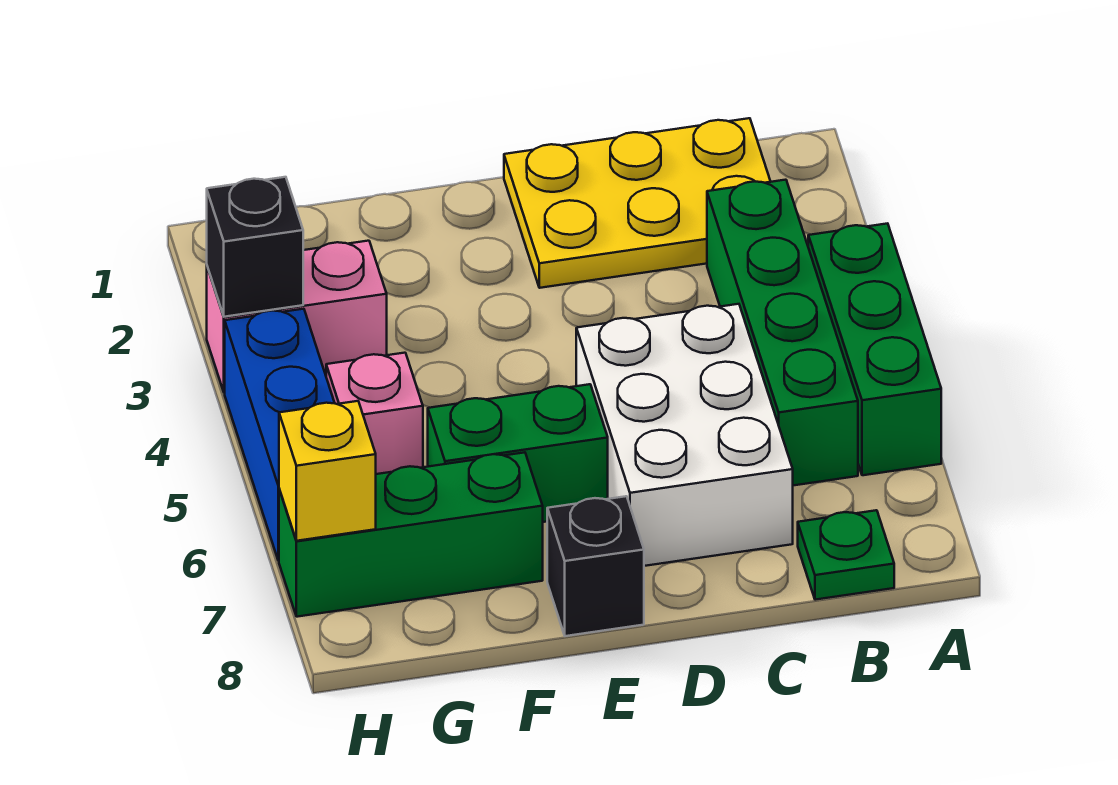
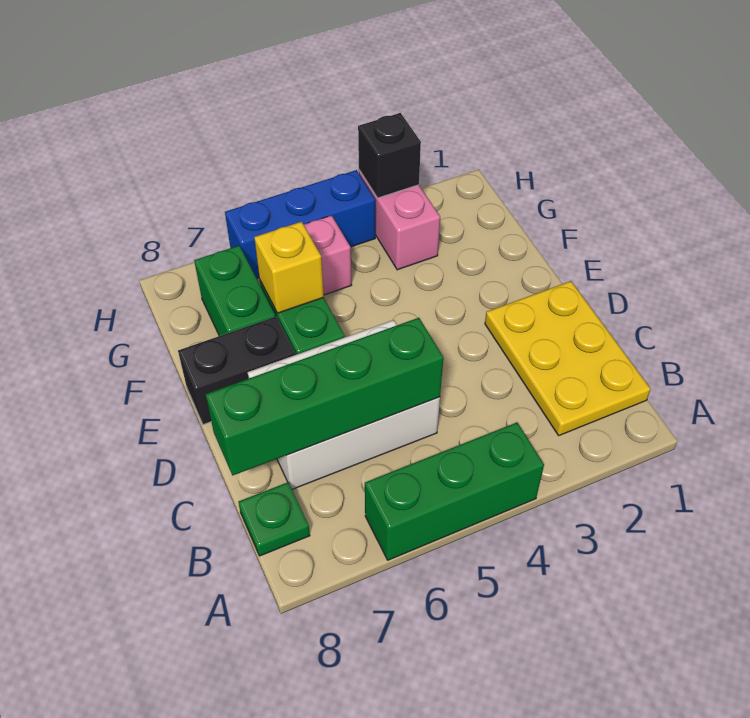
green brick B3:B6 level 1 -> green brick C5:C8 level 2
black brick E8 level 1 -> black brick E7:E8 level 1
green brick F7:H7 level 1 -> green brick F7:G7 level 1
yellow brick H7 level 2 -> yellow brick F6 level 2

